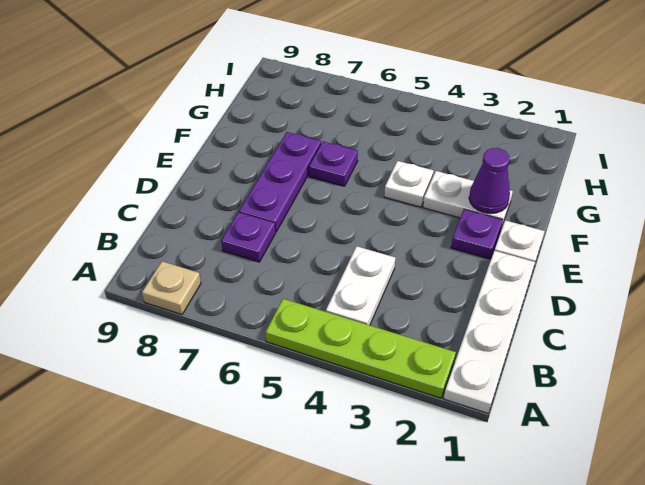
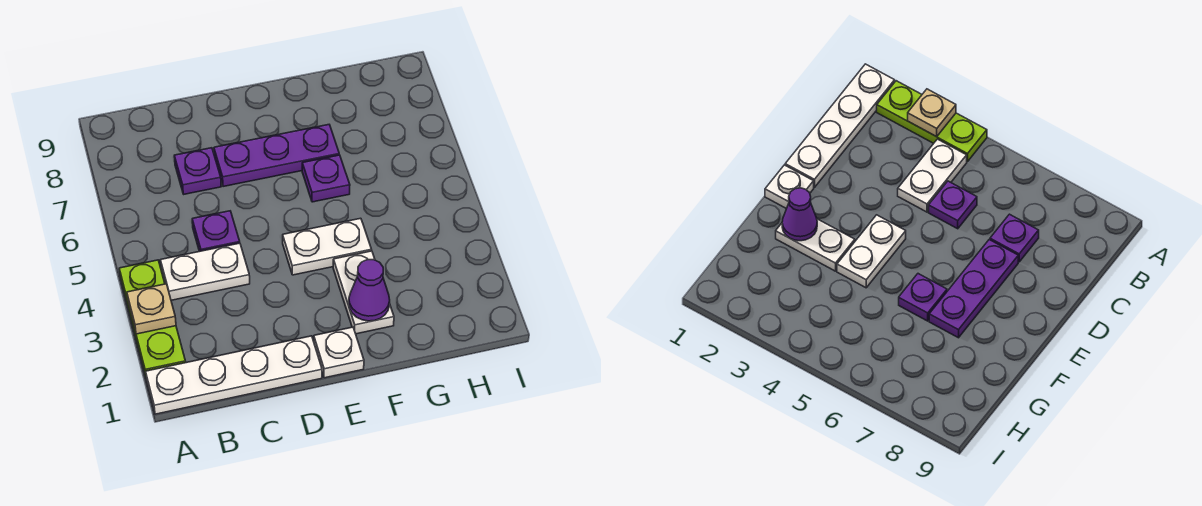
lime plate A2:A5 level 1 -> lime plate A2:A4 level 1
tan plate A8 level 1 -> tan plate A3 level 2
purple plate E2 level 1 -> purple plate C5 level 1
white plate F4 level 1 -> white plate E4:F4 level 1

